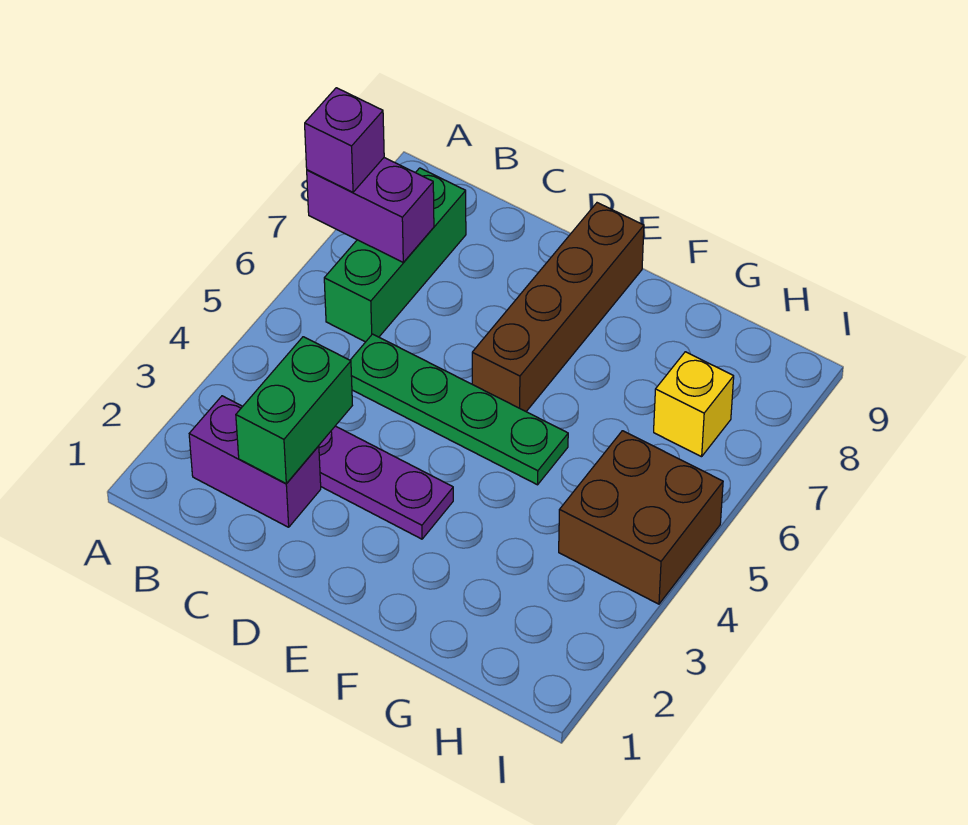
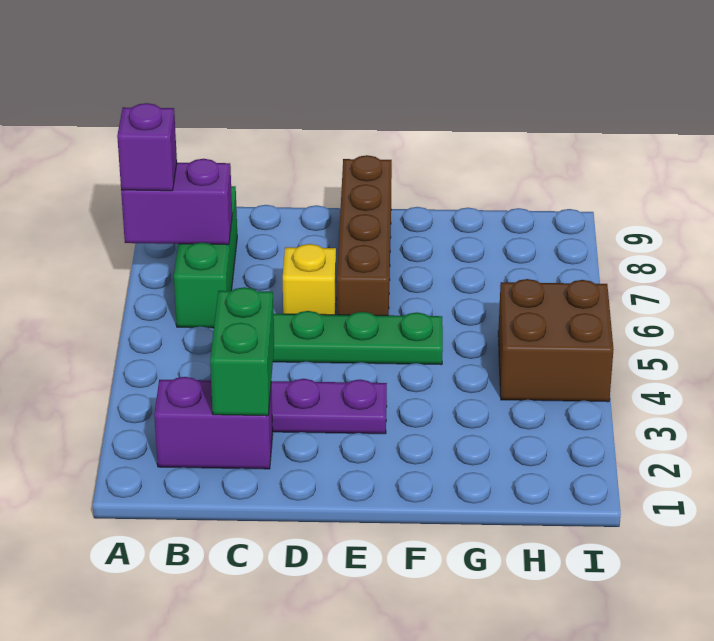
yellow brick H7 level 1 -> yellow brick D6 level 1

